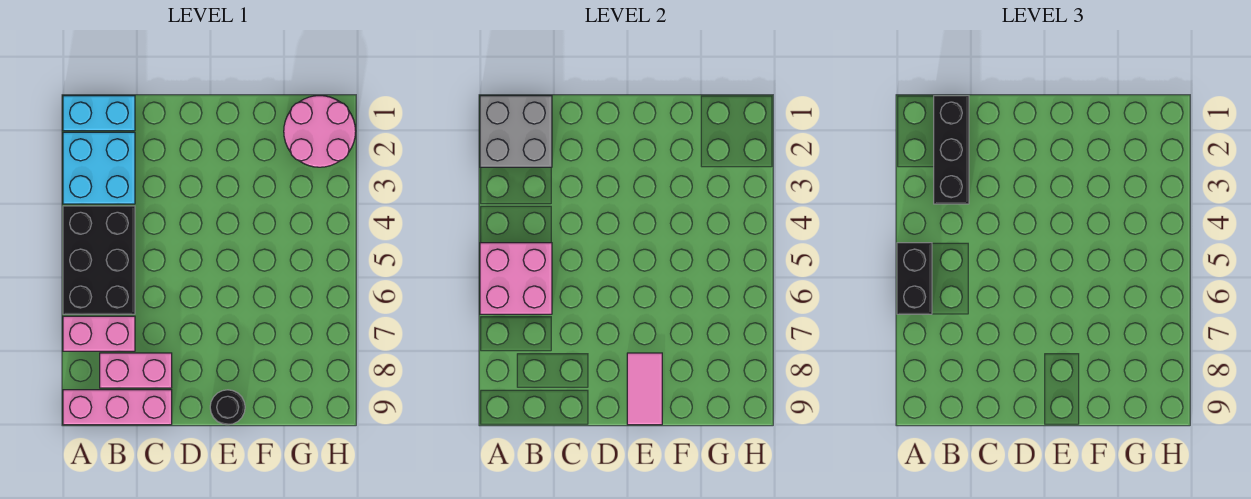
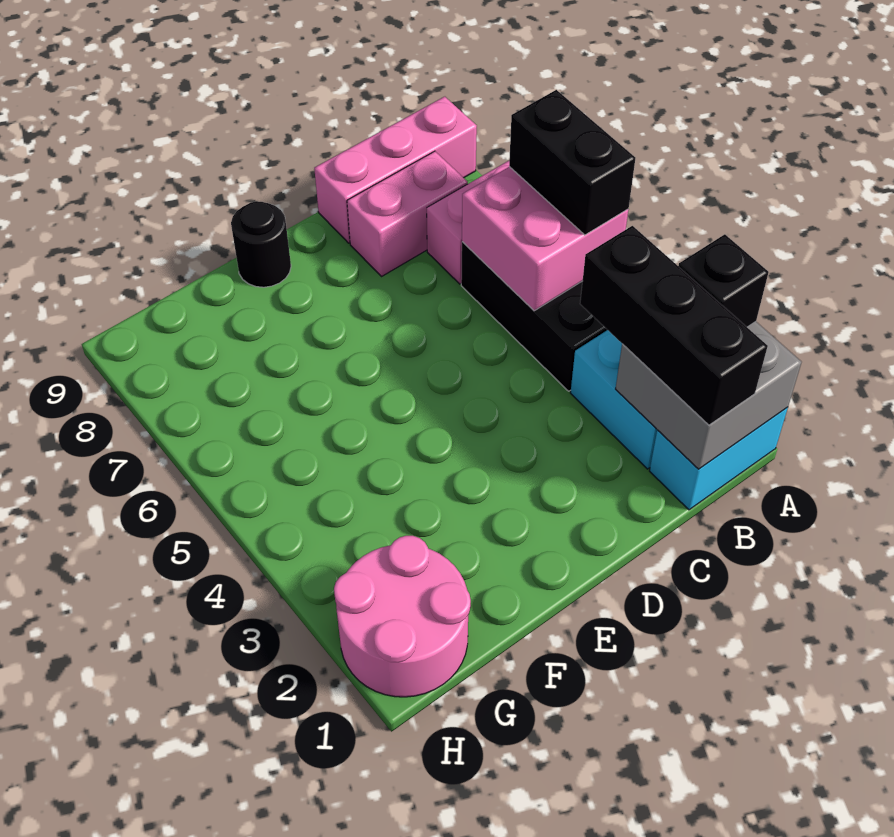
none -> black brick A2 level 3
pink tile E8:E9 level 2 -> none

